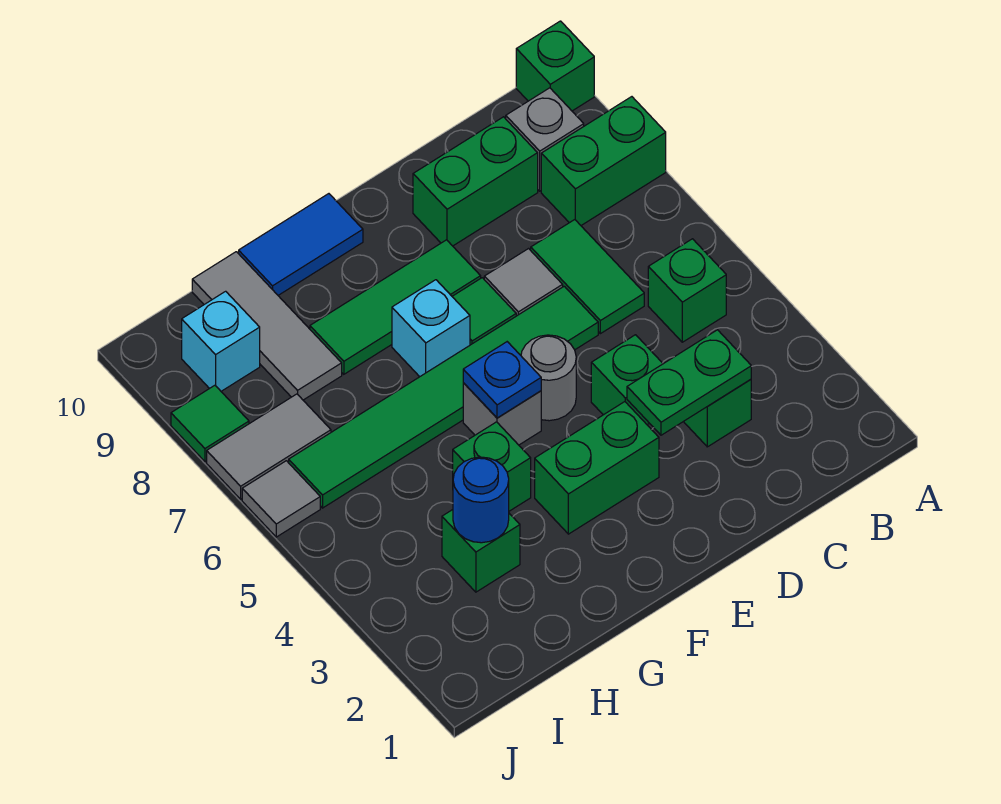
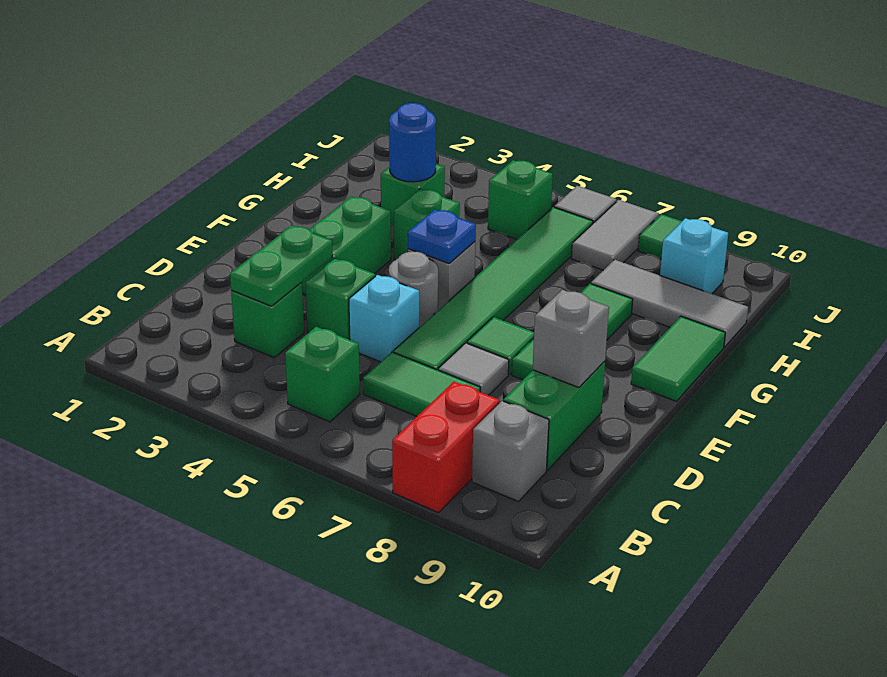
green brick A8:B8 level 1 -> red brick A8:B8 level 1
green brick A10 level 1 -> green brick I5 level 1
none -> grey brick D9 level 2
cyan brick F7 level 1 -> cyan brick D5 level 1
blue tile F10:G10 level 1 -> green tile F10:G10 level 1

